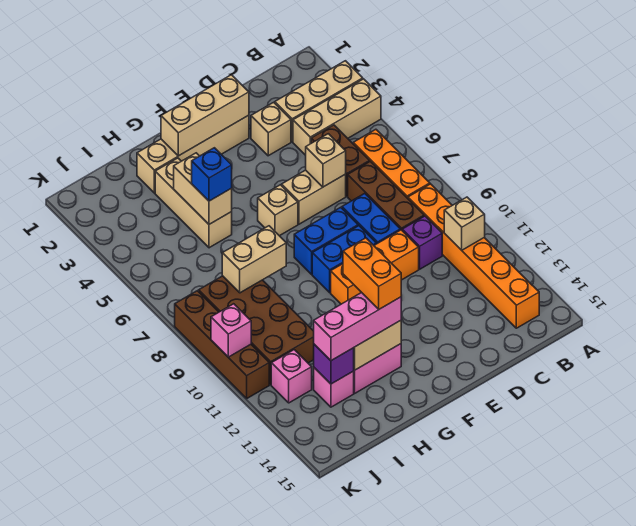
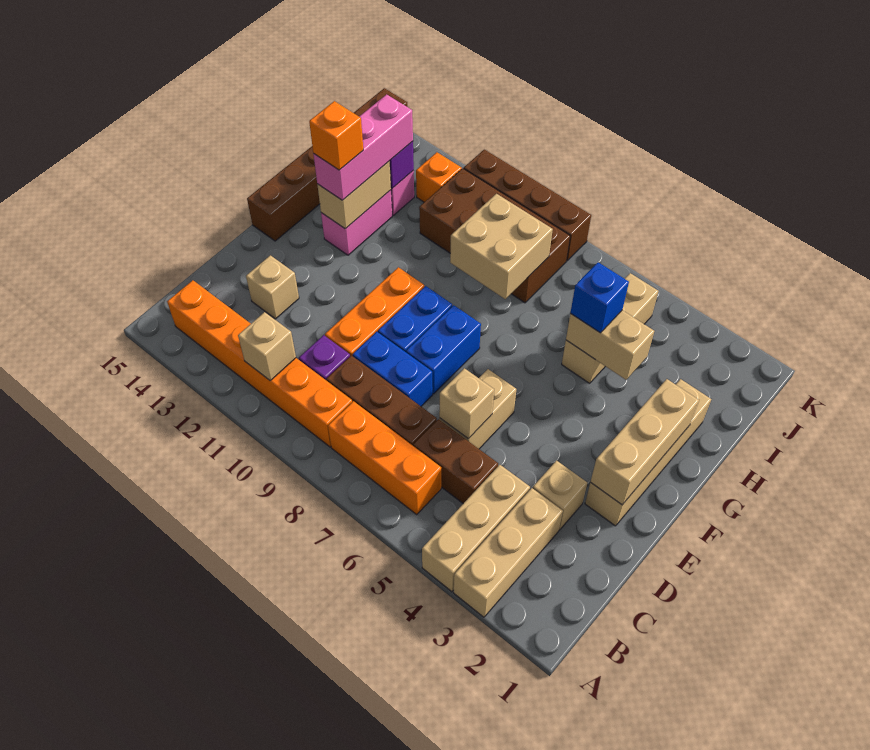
tan brick F6 level 1 -> tan brick D13 level 1
none -> brown brick F15:K15 level 1
orange brick G12:G13 level 4 -> orange brick G13 level 4
tan brick H3:H5 level 1 -> tan brick H5:J5 level 1
tan brick H8:I8 level 2 -> tan brick H8:I9 level 2
pink brick J12 level 1 -> orange brick J12 level 1
pink brick K10 level 2 -> none

